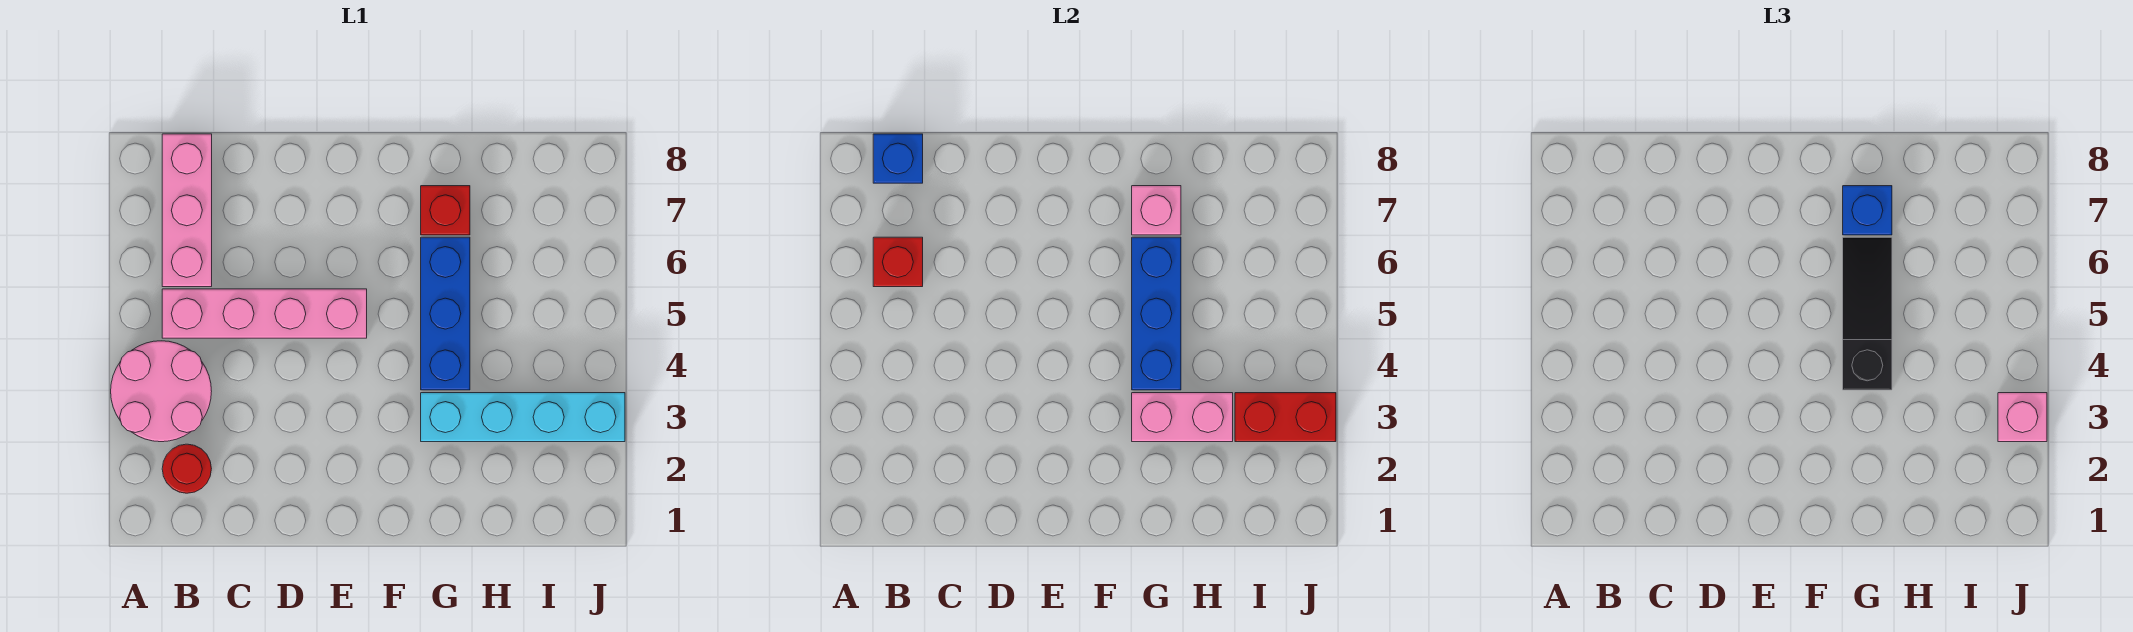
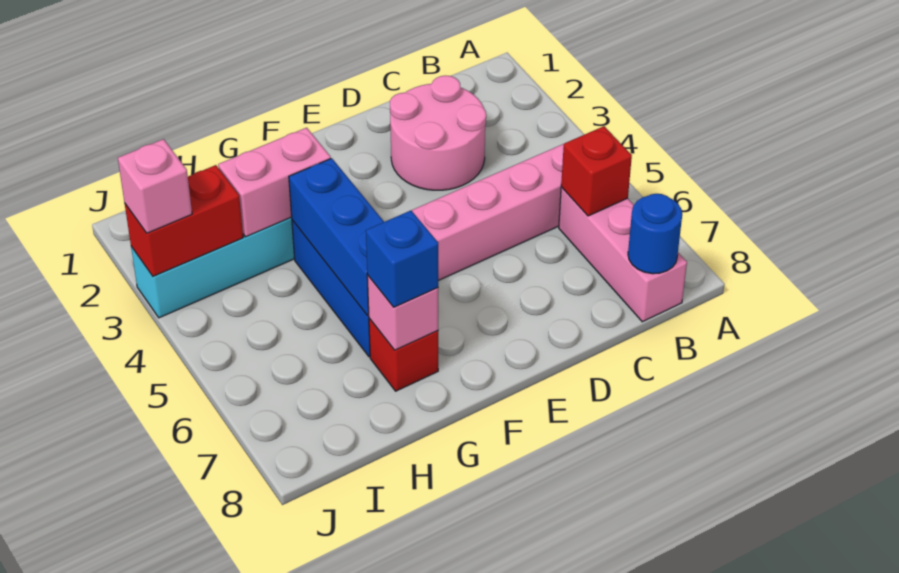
pink round brick A3:B4 level 1 -> pink round brick C2:D3 level 1
red round brick B2 level 1 -> none
blue brick B8 level 2 -> blue round brick B8 level 2
black slope G4:G6 level 3 top 4 -> none

